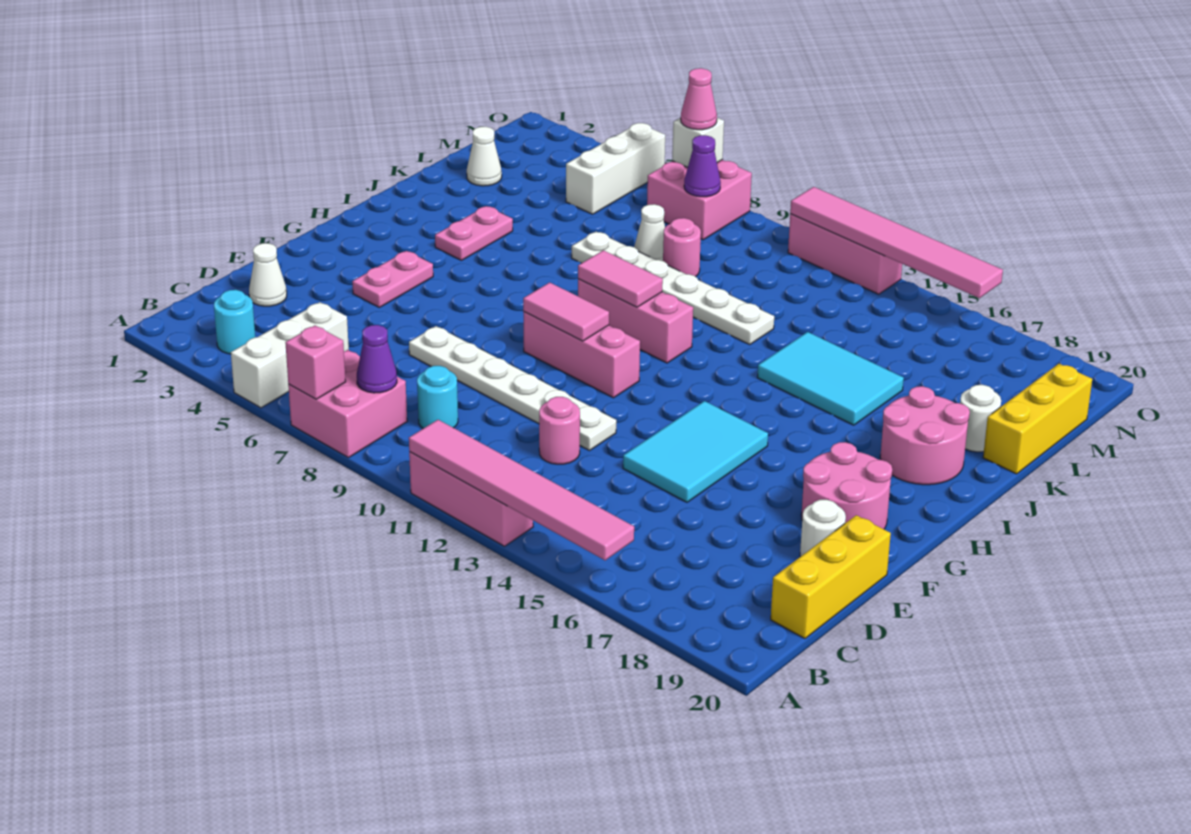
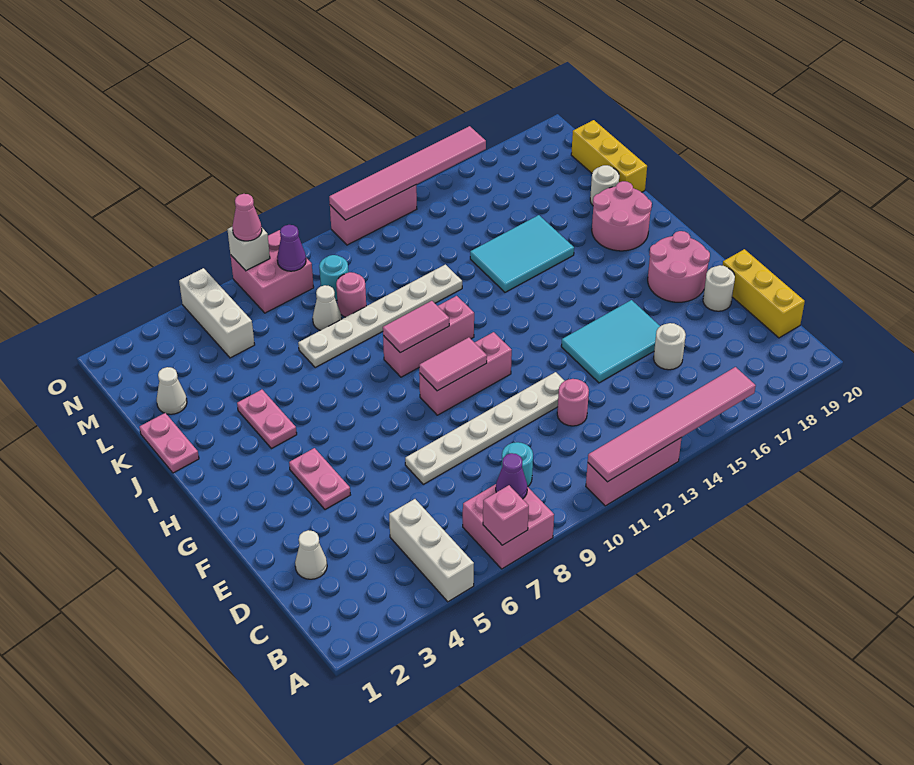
cyan round brick B3 level 1 -> cyan round brick M9 level 1
none -> white round brick D16 level 1
cyan tile E14:G15 level 1 -> cyan tile E14:F16 level 1
none -> pink plate J1:K1 level 1

